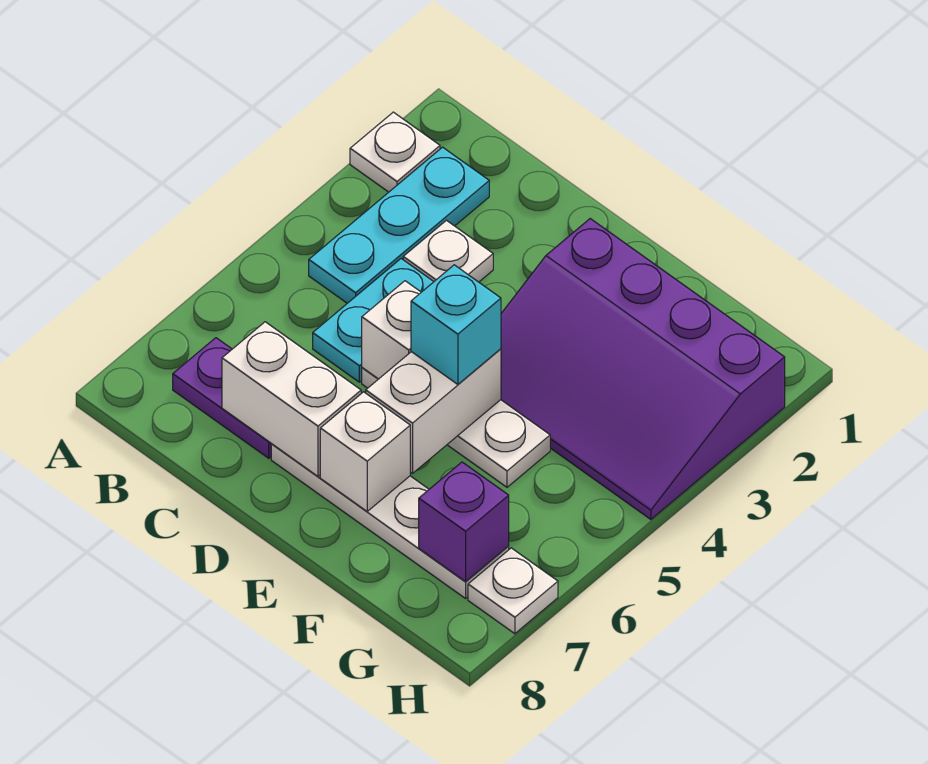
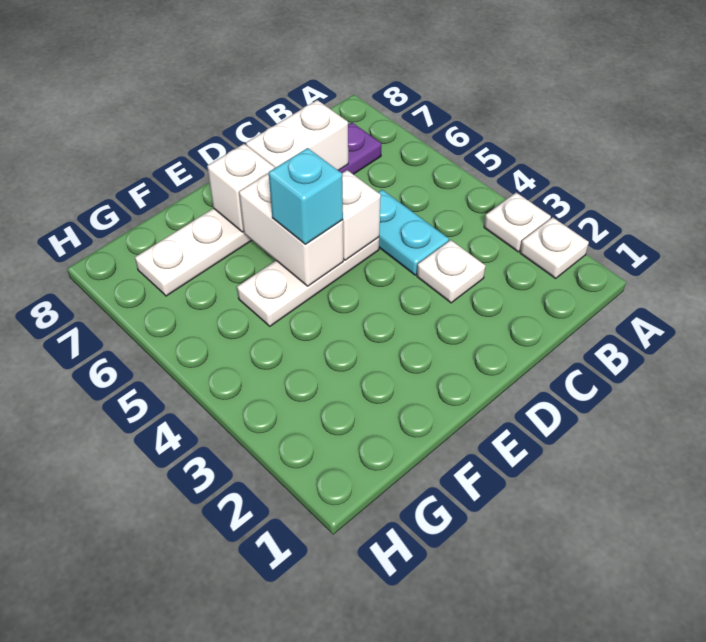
cyan plate B2:B4 level 1 -> none
purple slope E2:H4 level 1 top 2 -> none
purple brick G7 level 2 -> none
white plate H7 level 1 -> white plate A3 level 1

